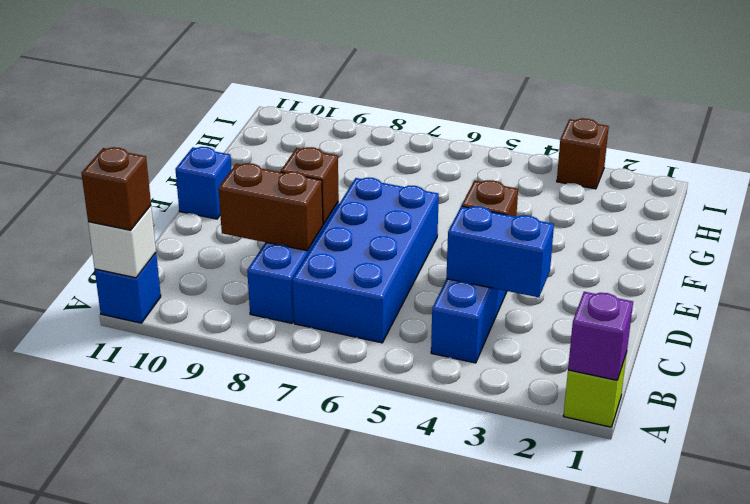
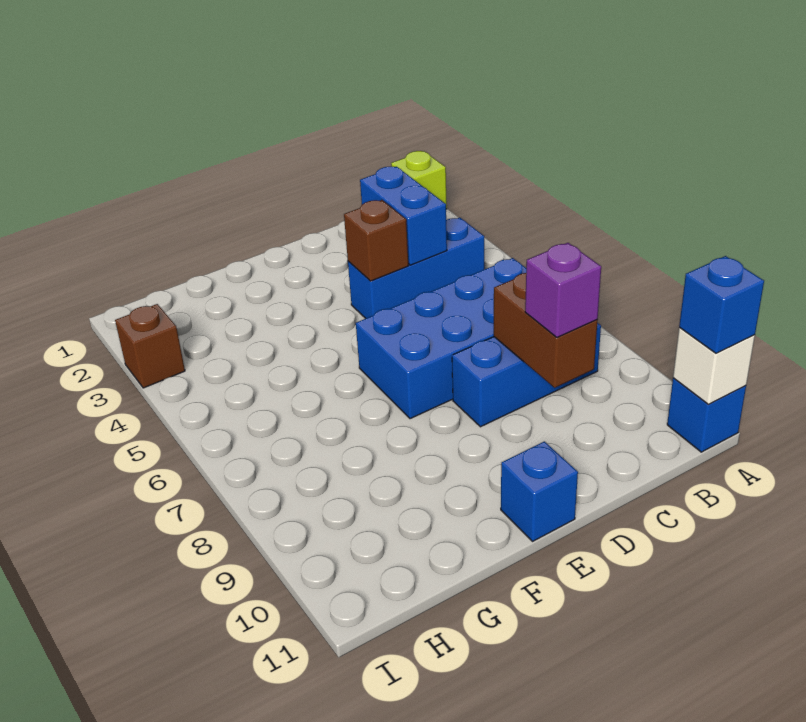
purple brick A1 level 2 -> purple brick C9 level 3
brown brick A11 level 3 -> blue brick A11 level 3
brown brick D8 level 2 -> none

